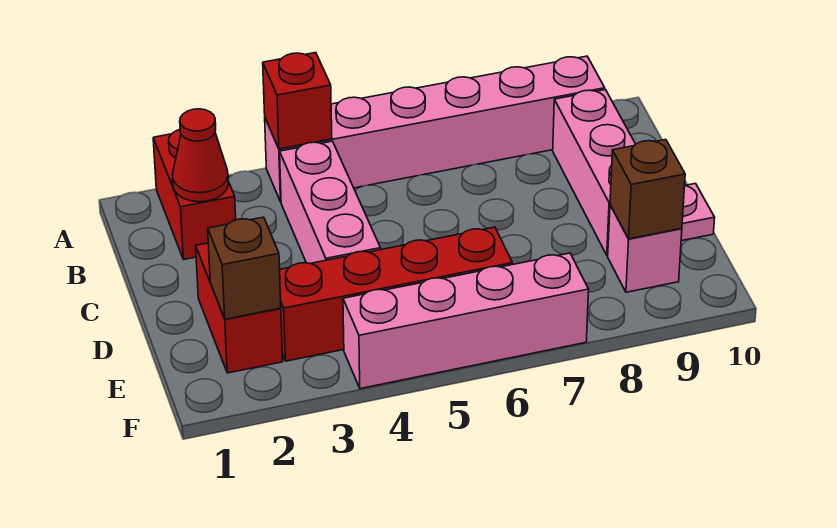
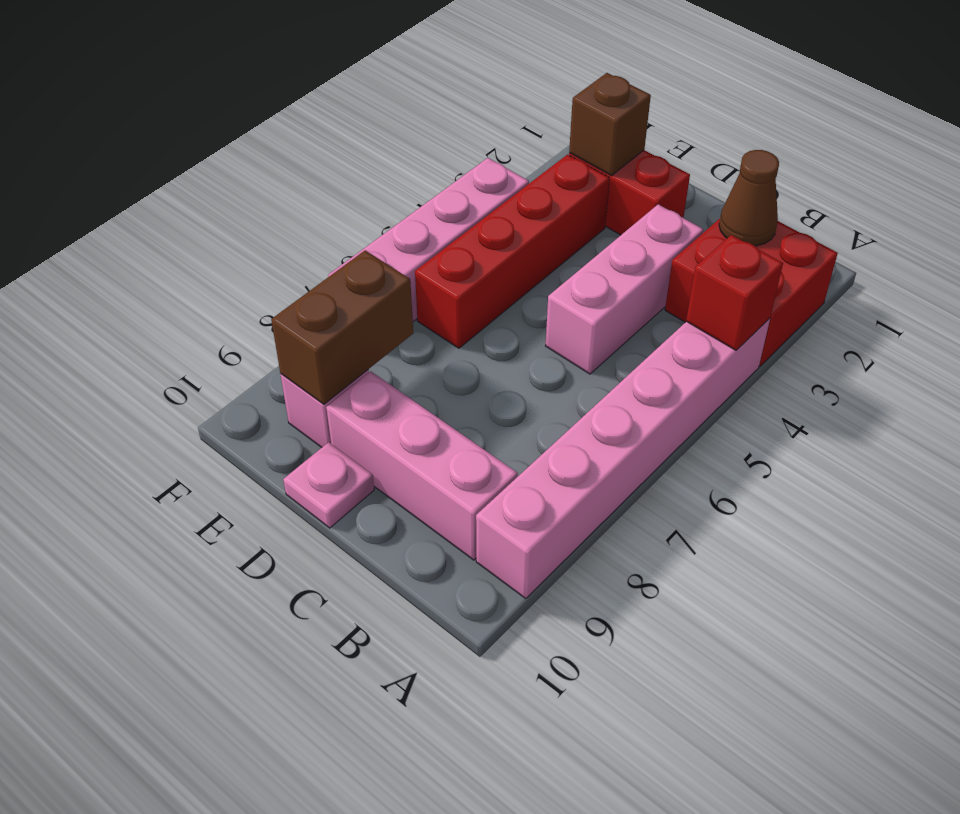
red brick A2:B2 level 1 -> red brick A2:B3 level 1
red cone B2 level 2 -> brown cone B2 level 2
pink brick B4:D4 level 1 -> pink brick C3:C5 level 1
brown brick E9 level 2 -> brown brick E8:E9 level 2

